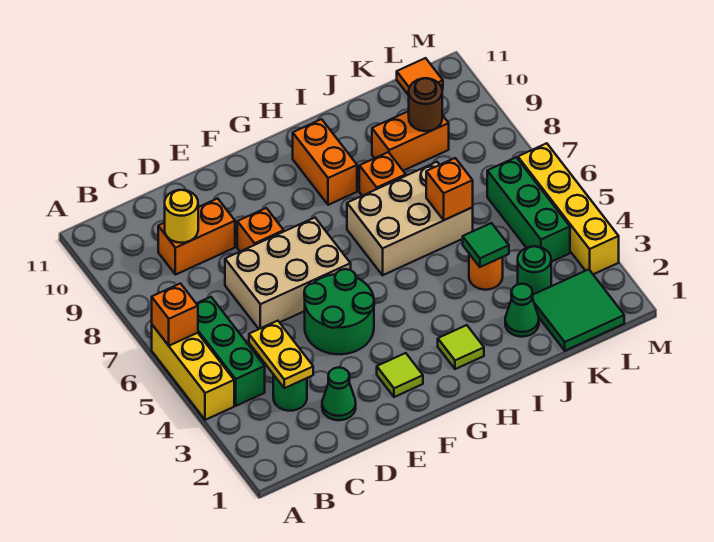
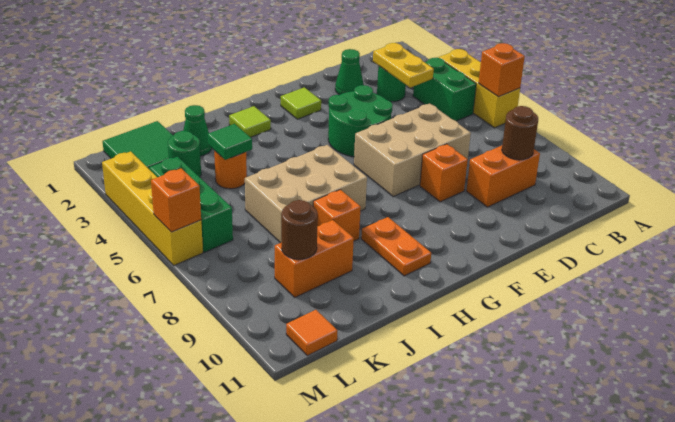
green brick B4:B6 level 1 -> green brick B4:B5 level 1
yellow round brick C9 level 2 -> brown round brick C9 level 2
orange brick H9:H10 level 1 -> orange plate H9:H10 level 1
orange brick J6 level 2 -> orange brick M6 level 2

